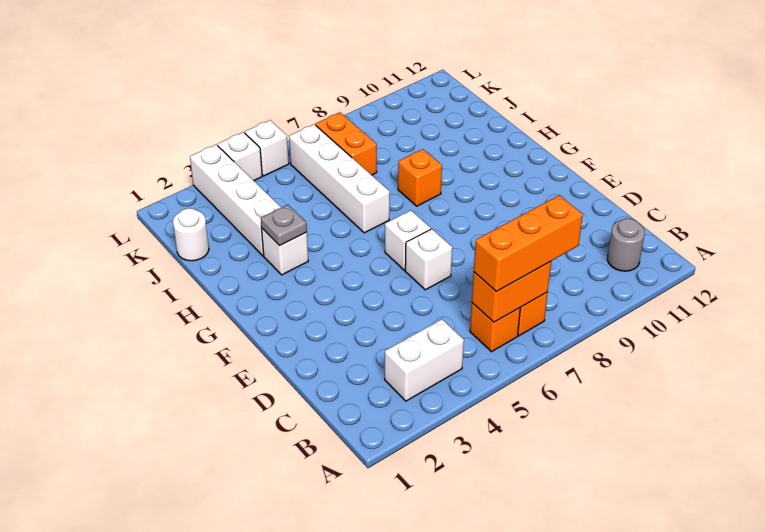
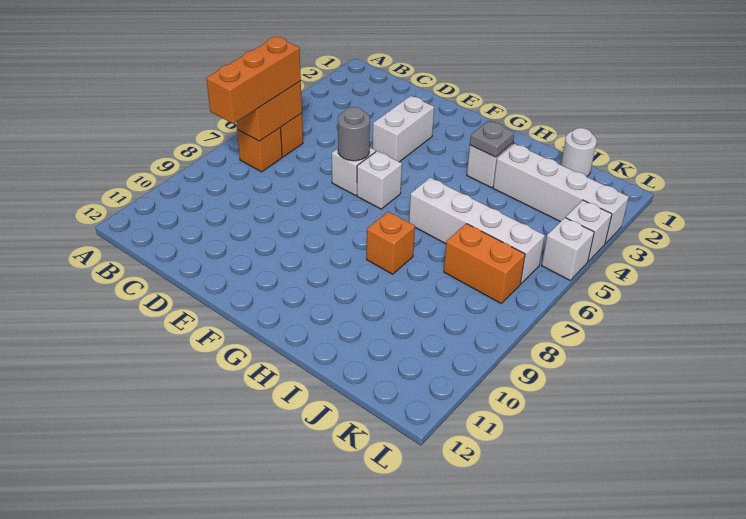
white brick B3:B4 level 1 -> white brick E3:E4 level 1
grey round brick B11 level 1 -> grey round brick E6 level 2

